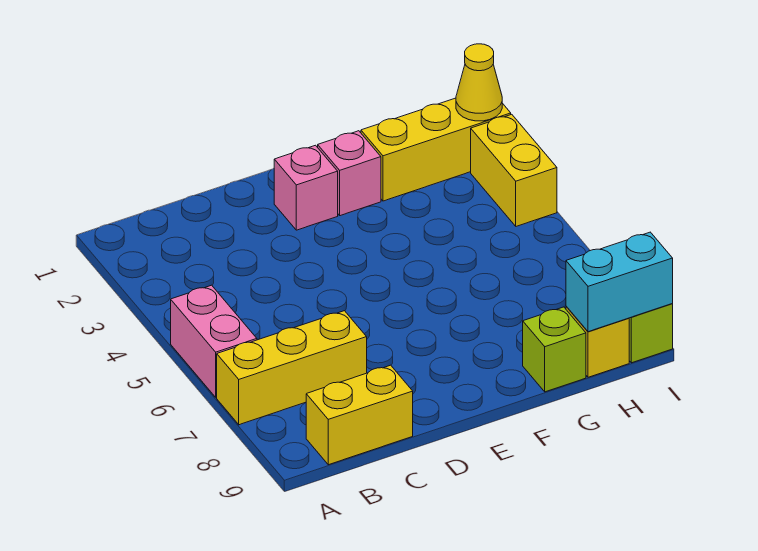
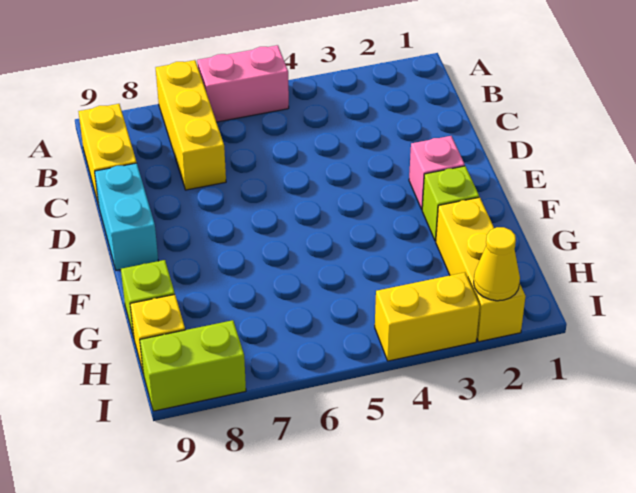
pink brick F2 level 1 -> lime brick F2 level 1
cyan brick H9:I9 level 2 -> cyan brick D9:E9 level 1

